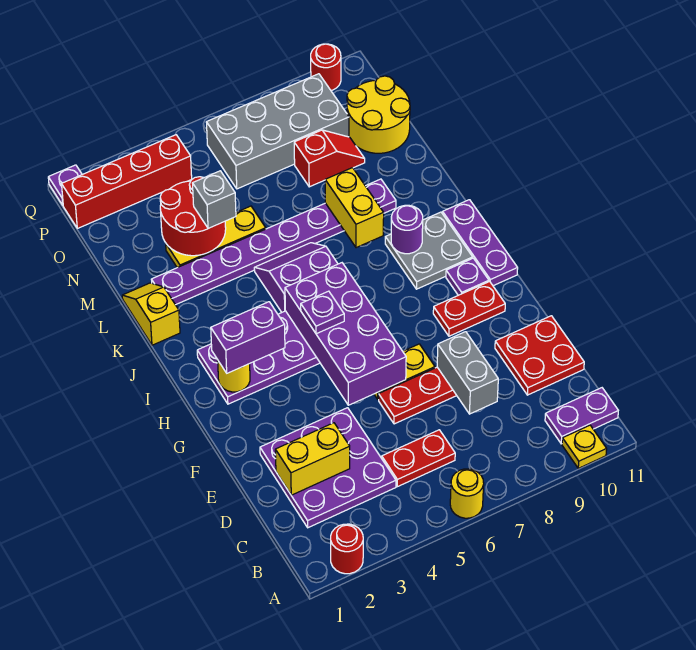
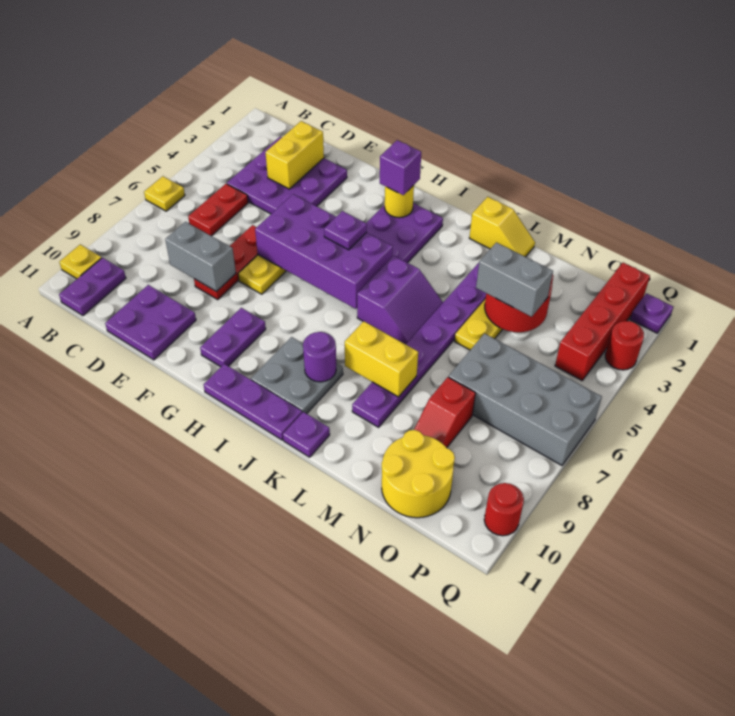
red round brick A2 level 1 -> red round brick Q3 level 1
yellow round brick A6 level 1 -> yellow plate A6 level 1
red plate D10:E11 level 1 -> purple plate D10:E11 level 1
red plate G9:G10 level 1 -> purple plate G9:G10 level 1
purple brick H2:H3 level 3 -> purple brick H2 level 3
purple plate H10 level 1 -> purple plate K11 level 1
grey brick M4 level 3 -> grey brick M4:N4 level 3
grey brick O6:P9 level 1 -> grey brick N6:Q7 level 1

